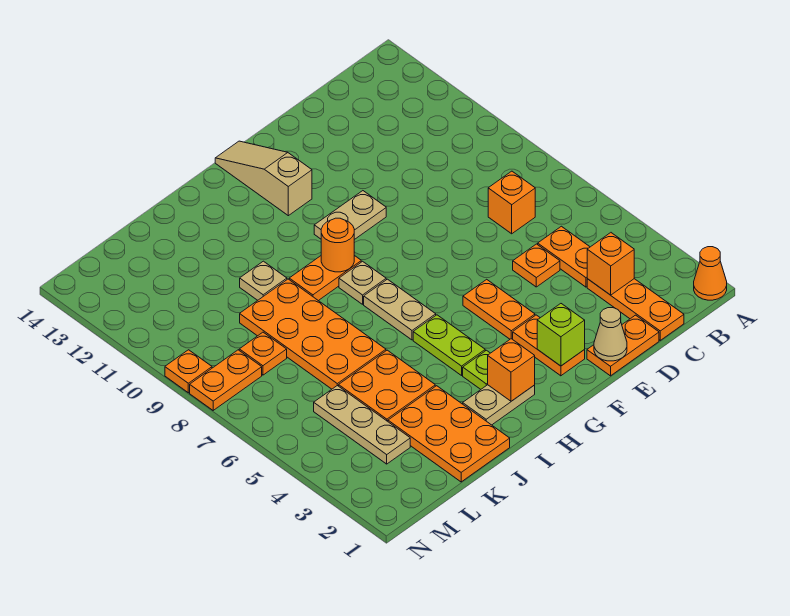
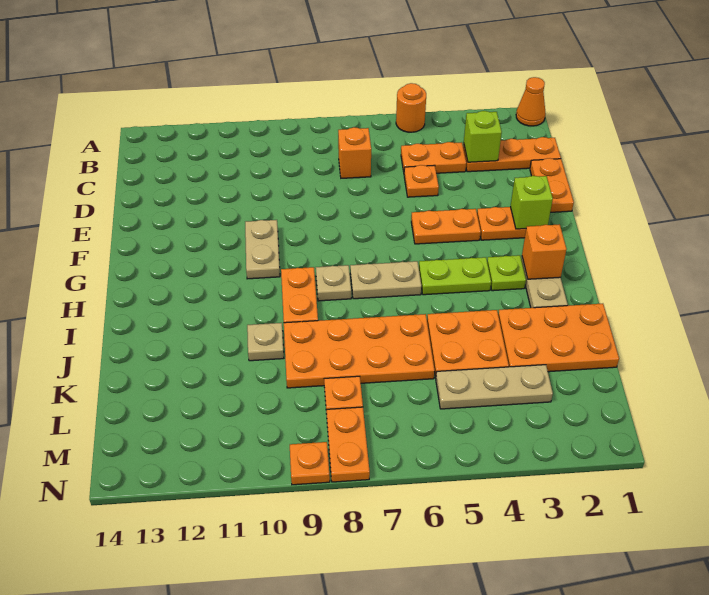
orange brick C3 level 2 -> lime brick C3 level 2
tan cone E1 level 2 -> none
tan slope G12:G14 level 1 top 12 -> none
orange round brick H9 level 2 -> orange round brick A5 level 1

